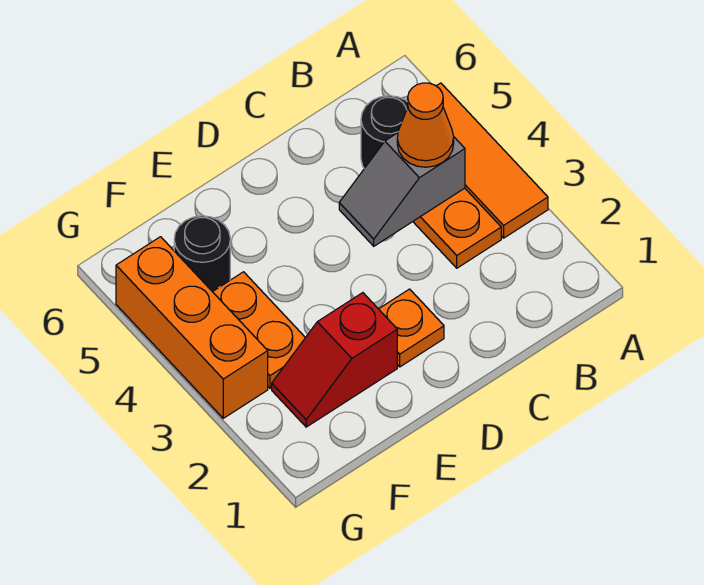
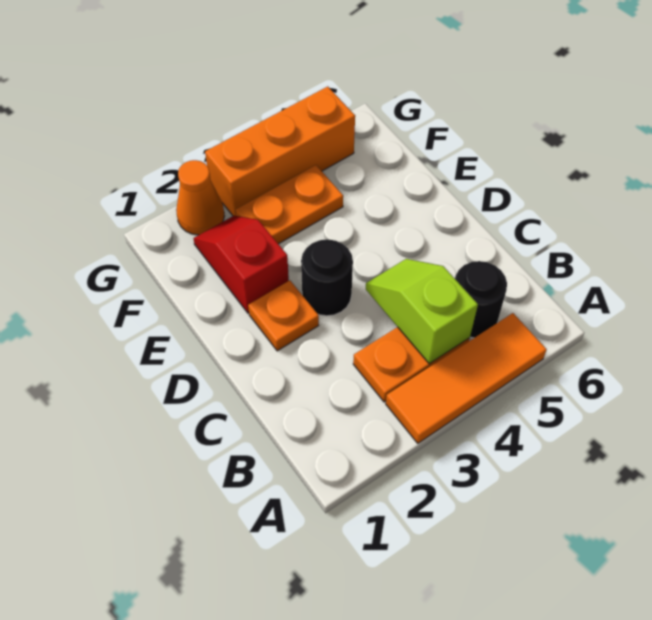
grey slope B4:C4 level 2 top B -> lime slope B4:C4 level 2 top B
orange cone B4 level 3 -> orange cone G2 level 1
black round brick F5 level 1 -> black round brick D3 level 1

